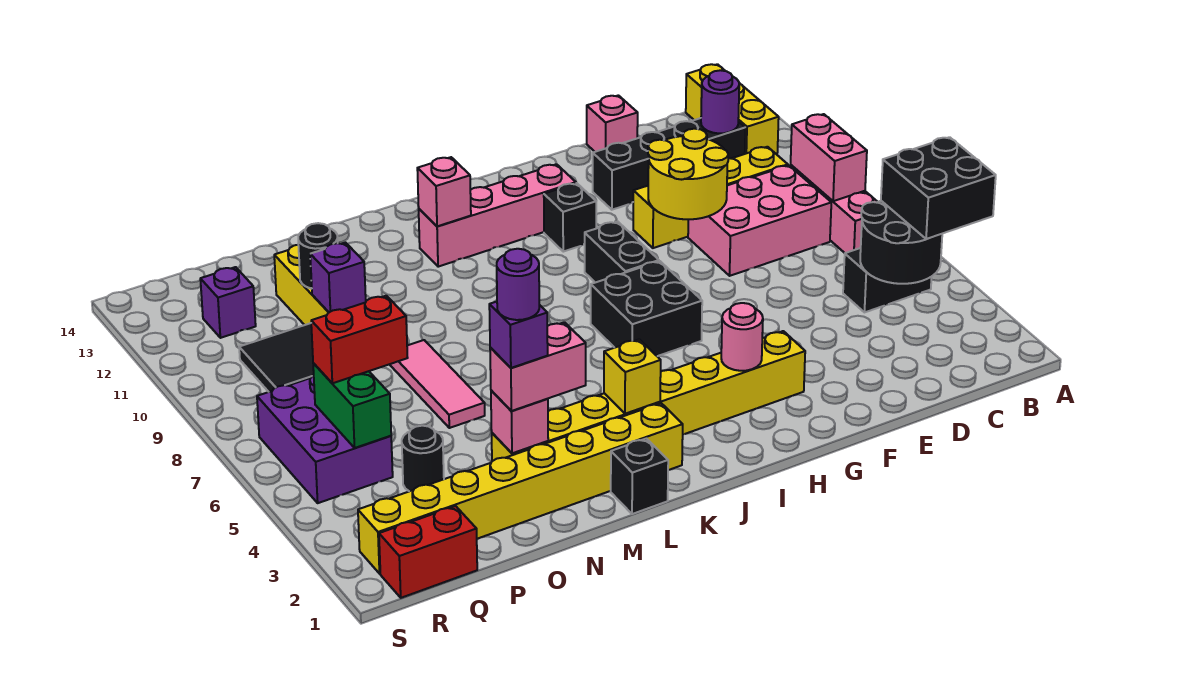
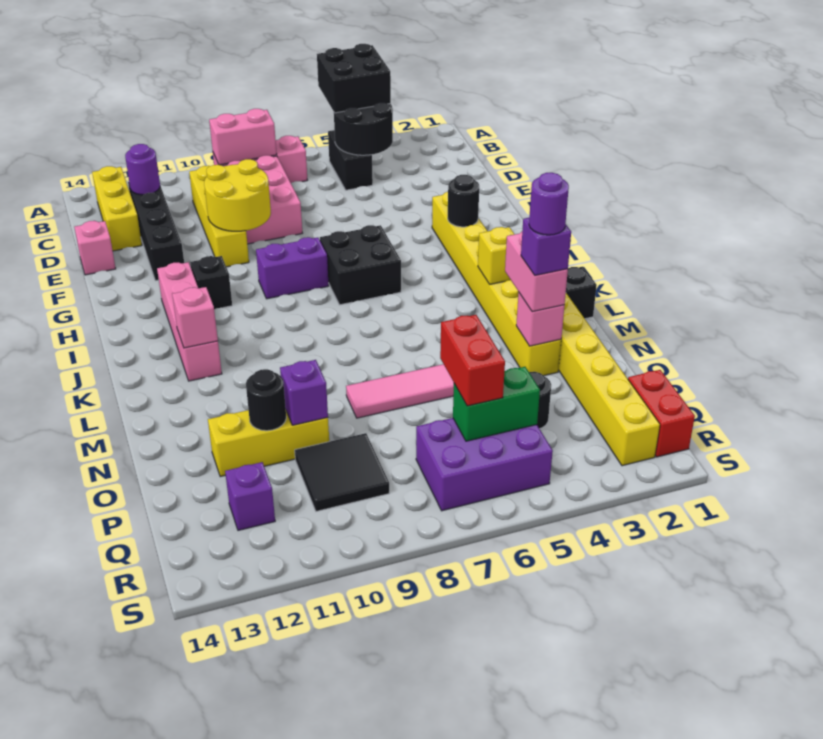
yellow brick B12:B14 level 1 -> yellow brick B13:D13 level 1
pink round brick H3 level 2 -> black round brick H3 level 2
black brick H8:H9 level 1 -> purple brick H8:H9 level 1

